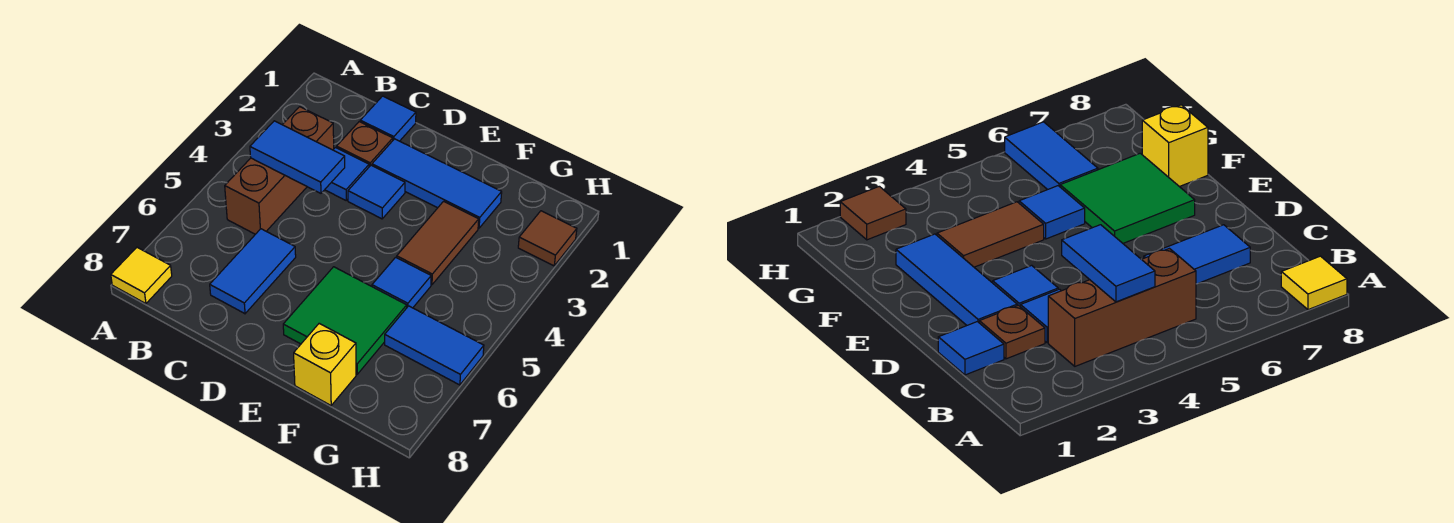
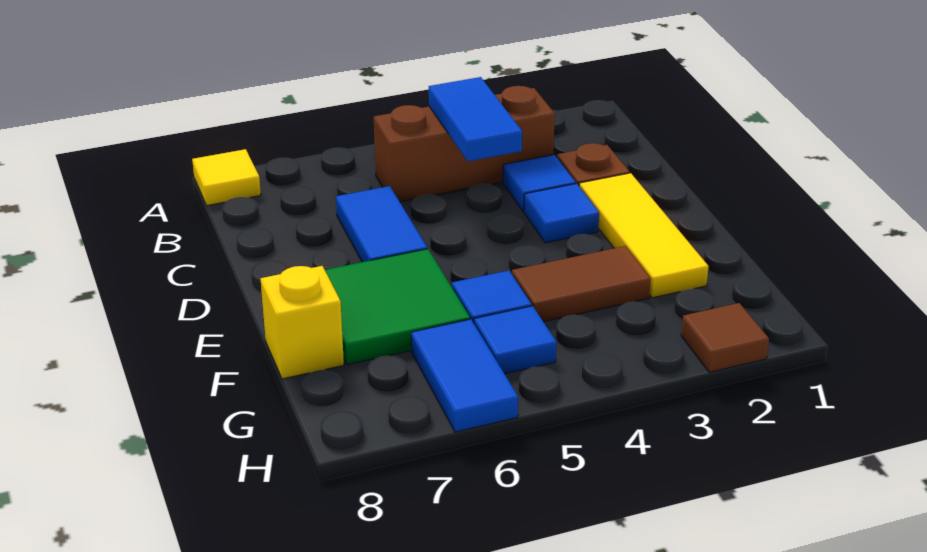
blue tile C1 level 1 -> blue tile G5 level 1
blue tile C6:C7 level 1 -> blue tile C6:D6 level 1
blue tile D2:F2 level 1 -> yellow tile D2:F2 level 1

